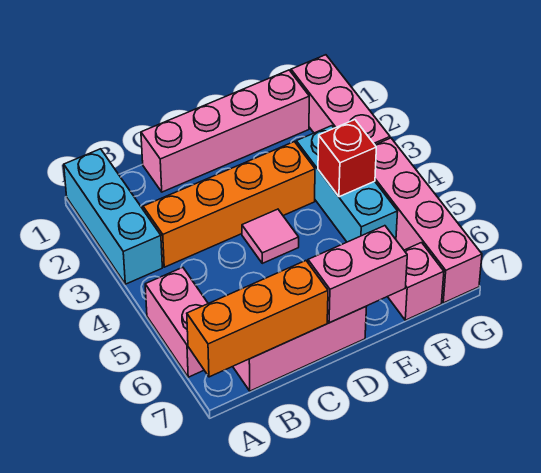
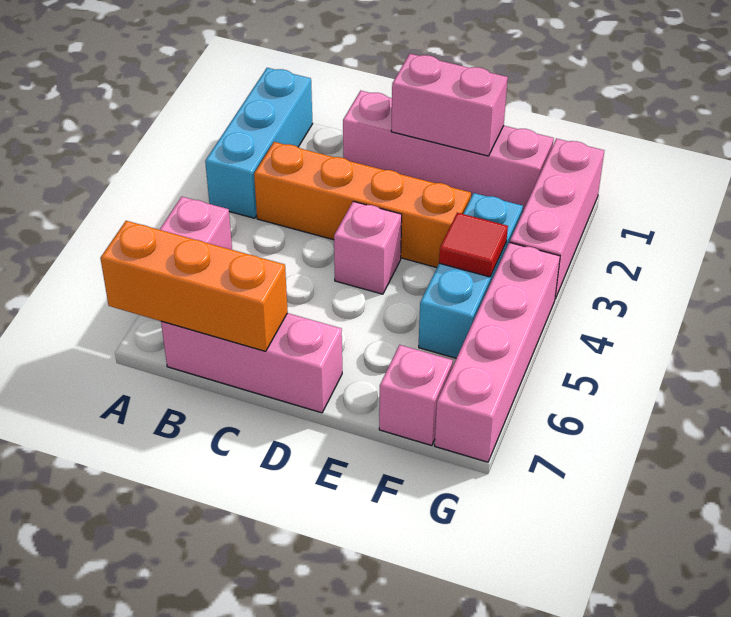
pink tile D4 level 1 -> pink brick D4 level 1
pink brick D7:E7 level 2 -> pink brick D1:E1 level 2
red brick F4 level 2 -> red tile F4 level 2

